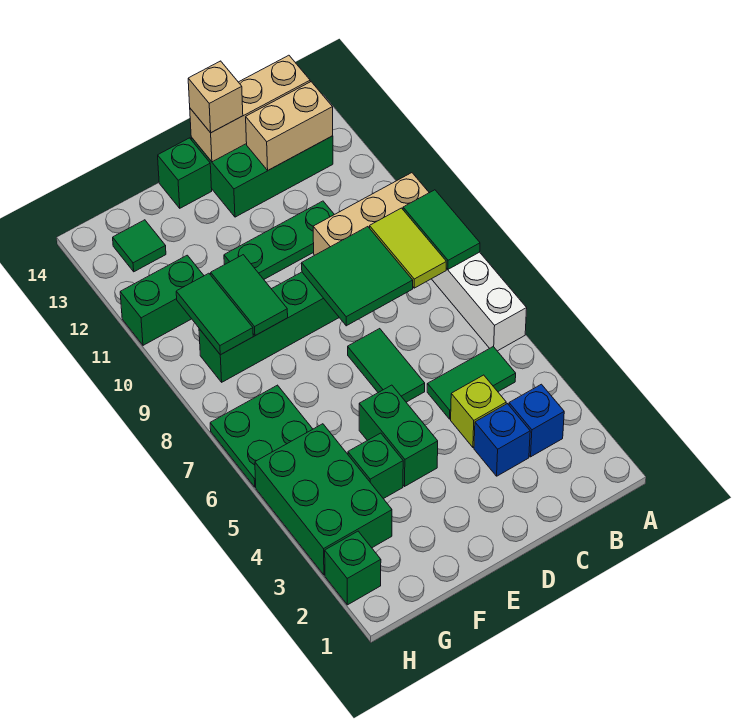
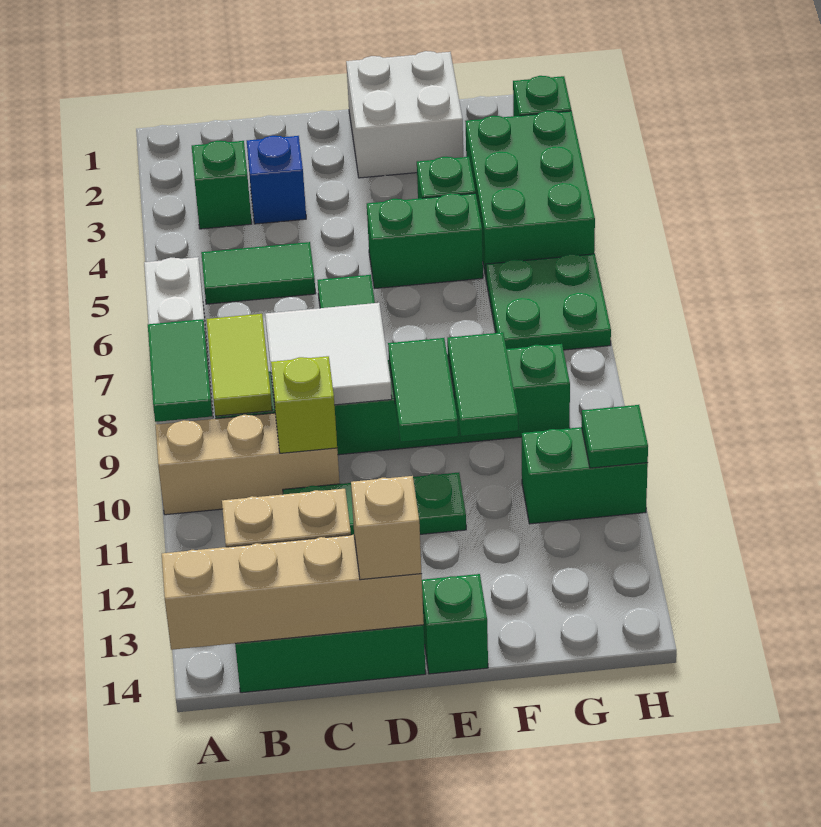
blue brick B3 level 1 -> green brick B3 level 1
tan brick B14:D14 level 2 -> tan brick A14:D14 level 2
lime brick C4 level 1 -> lime brick C10 level 2
green tile C8:D9 level 2 -> white tile C8:D9 level 2
none -> white brick E1:F2 level 1
green brick E4:E5 level 1 -> green brick E5:F5 level 1
green tile G9:G10 level 2 -> green tile E9:E10 level 2
green tile G13 level 1 -> green tile H11 level 2

